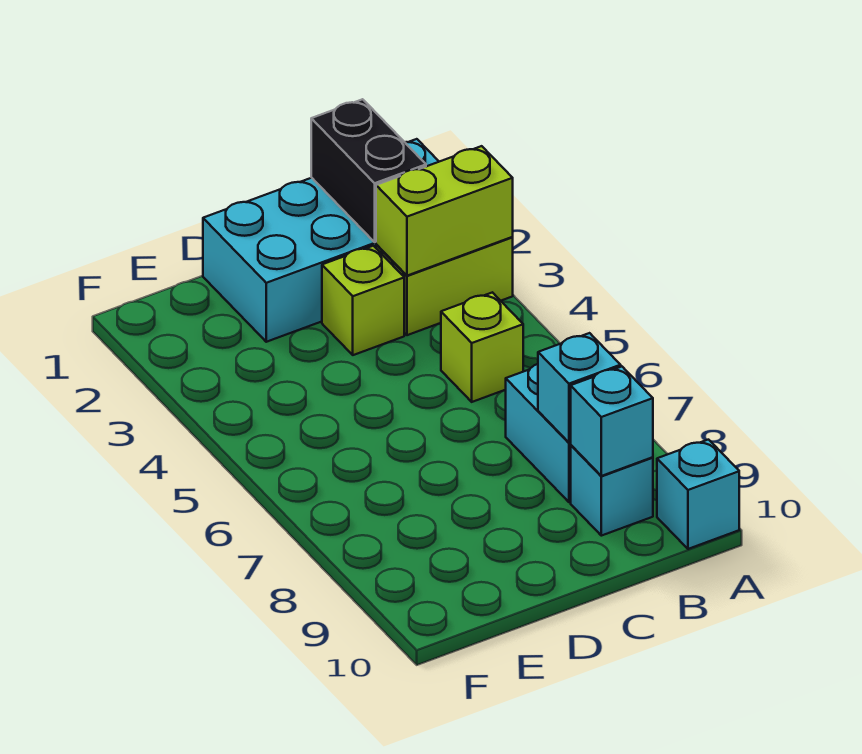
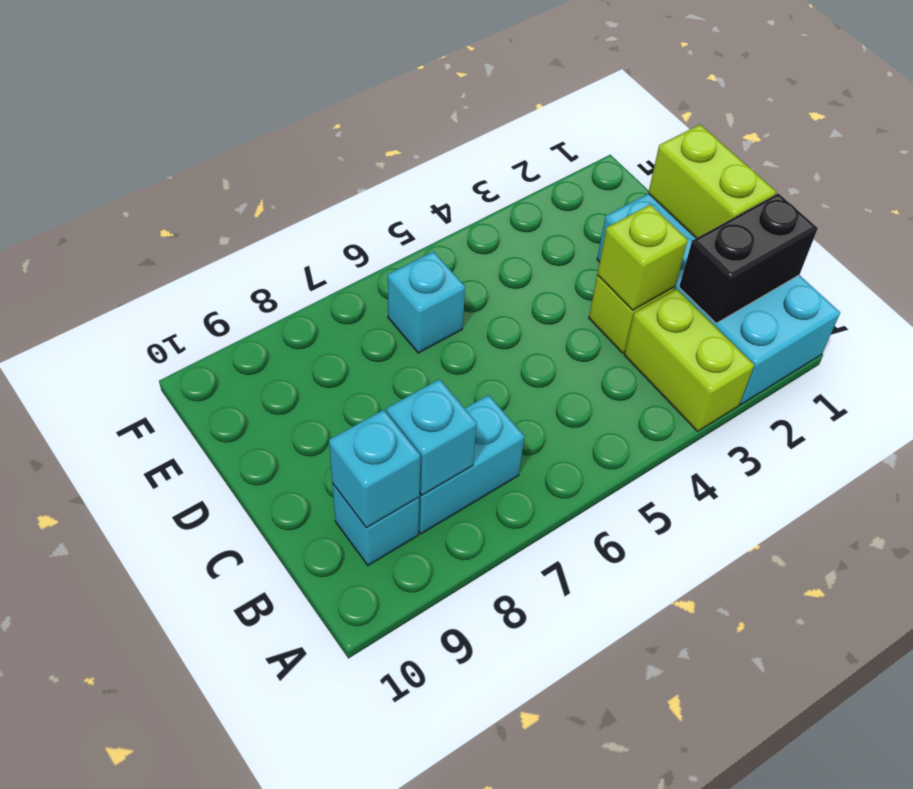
lime brick A3:B3 level 2 -> lime brick C1:D1 level 2
cyan brick A10 level 1 -> cyan brick E6 level 1
lime brick B5 level 1 -> lime brick C3 level 2

